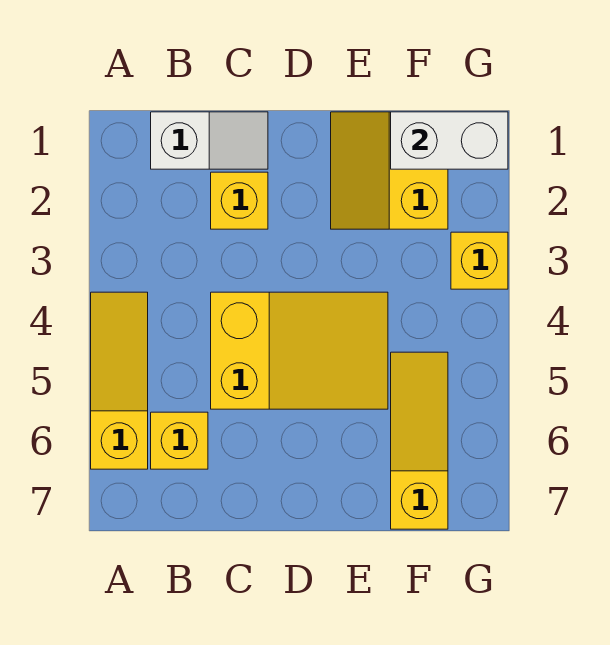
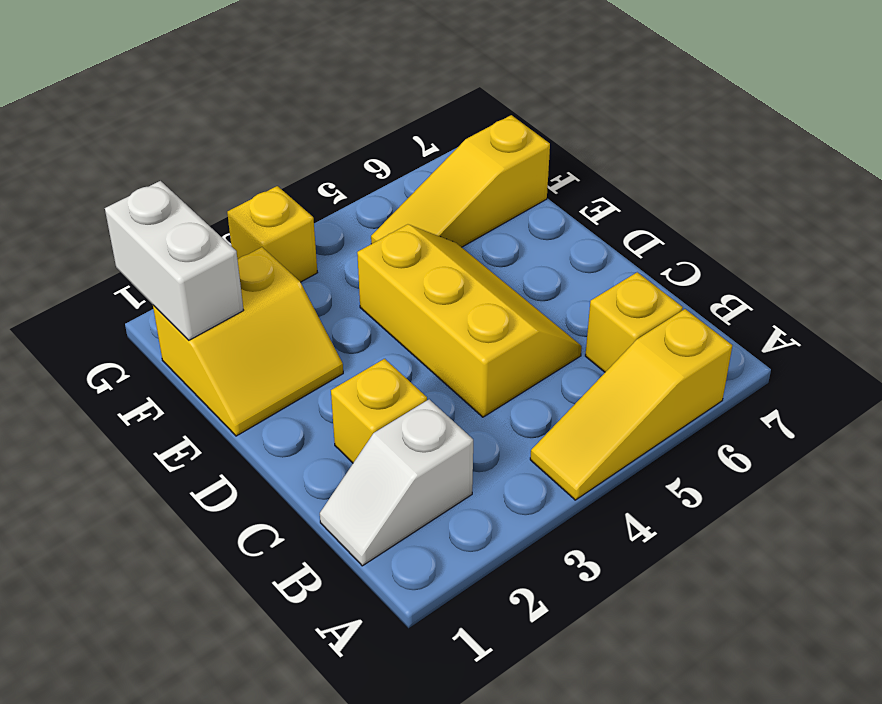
white slope B1:C1 level 1 top B -> white slope B1:B2 level 1 top 2
yellow slope C4:E5 level 1 top C -> yellow slope C4:E5 level 1 top 4

